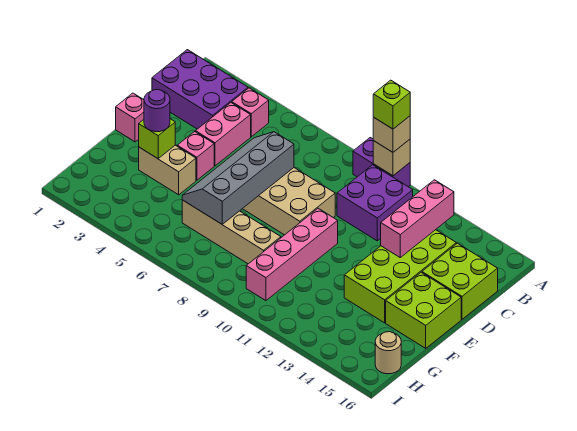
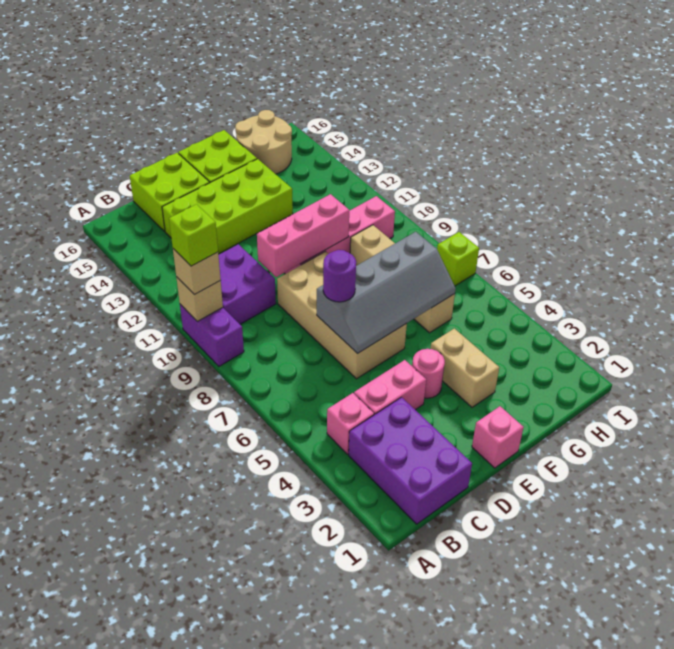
pink brick B13:D13 level 2 -> pink brick D10:F10 level 2
pink brick E4 level 1 -> pink round brick E4 level 1
lime brick F3 level 2 -> lime brick I7 level 1
purple round brick F3 level 3 -> purple round brick D7 level 3
tan round brick H16 level 1 -> tan round brick G15:H16 level 1

